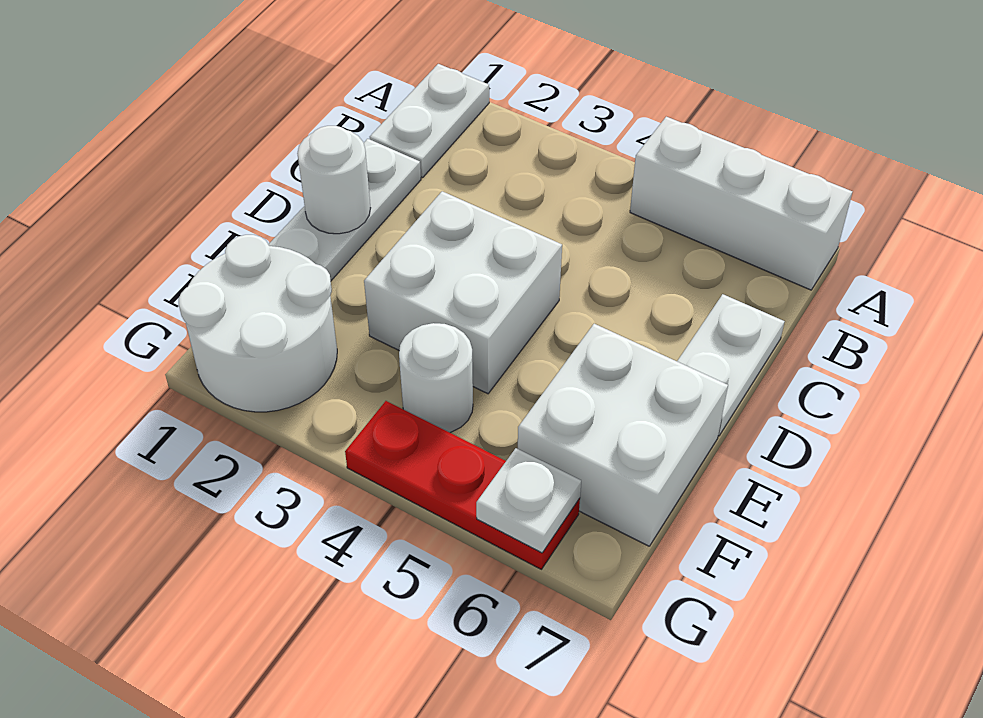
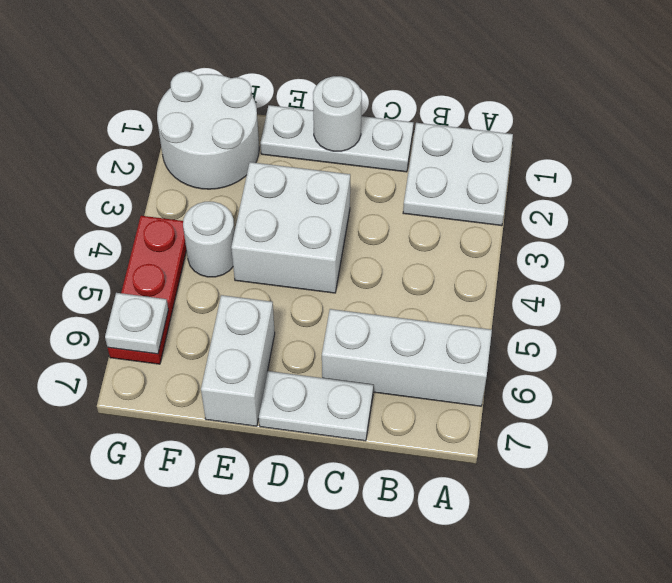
white plate A1:B1 level 1 -> white plate A1:B2 level 1
white brick A5:A7 level 1 -> white brick A6:C6 level 1
white brick E6:F7 level 1 -> white brick E6:E7 level 1

